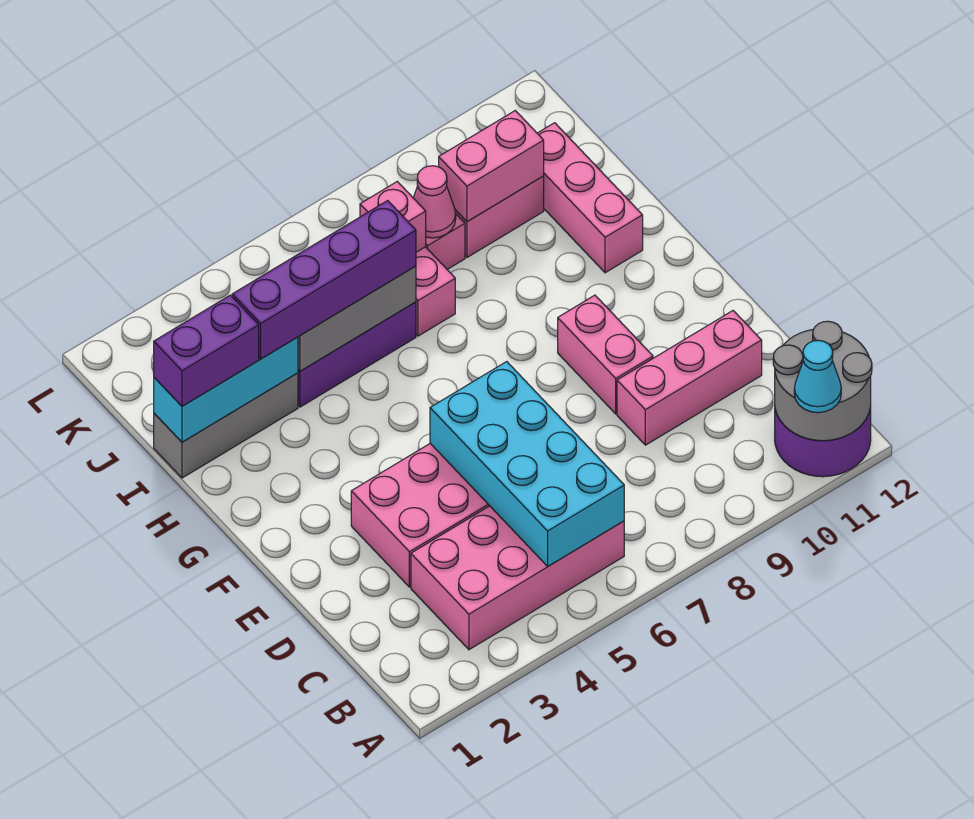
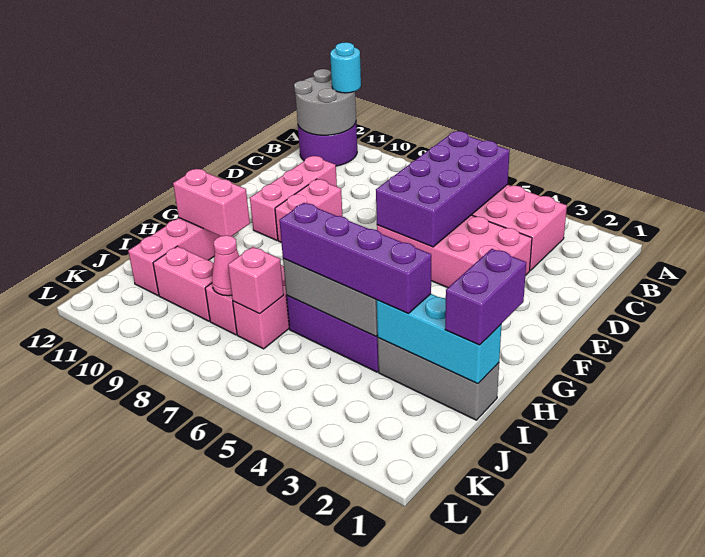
cyan cone A11 level 3 -> cyan round brick A11 level 3
cyan brick B5:E6 level 2 -> purple brick B5:E6 level 2
pink brick D9:D11 level 1 -> pink brick D10:F10 level 1
purple brick I1:I2 level 3 -> purple brick H1:I1 level 3
pink brick J9:J10 level 2 -> pink brick H10:H11 level 2

